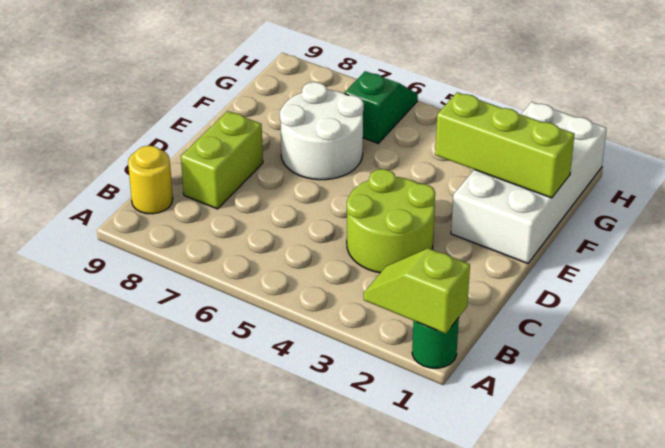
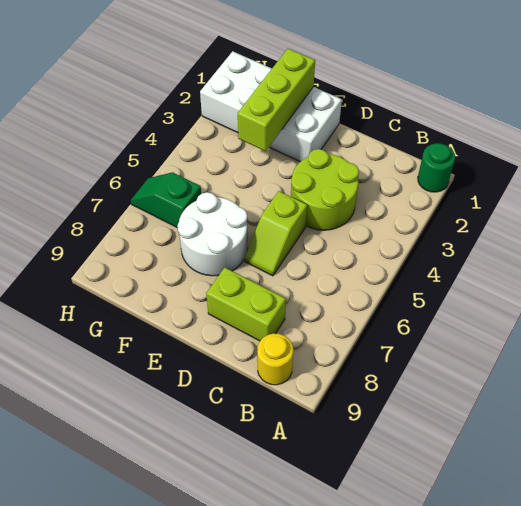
lime slope A1:A2 level 2 top 1 -> lime slope D5:D6 level 1 top 5

